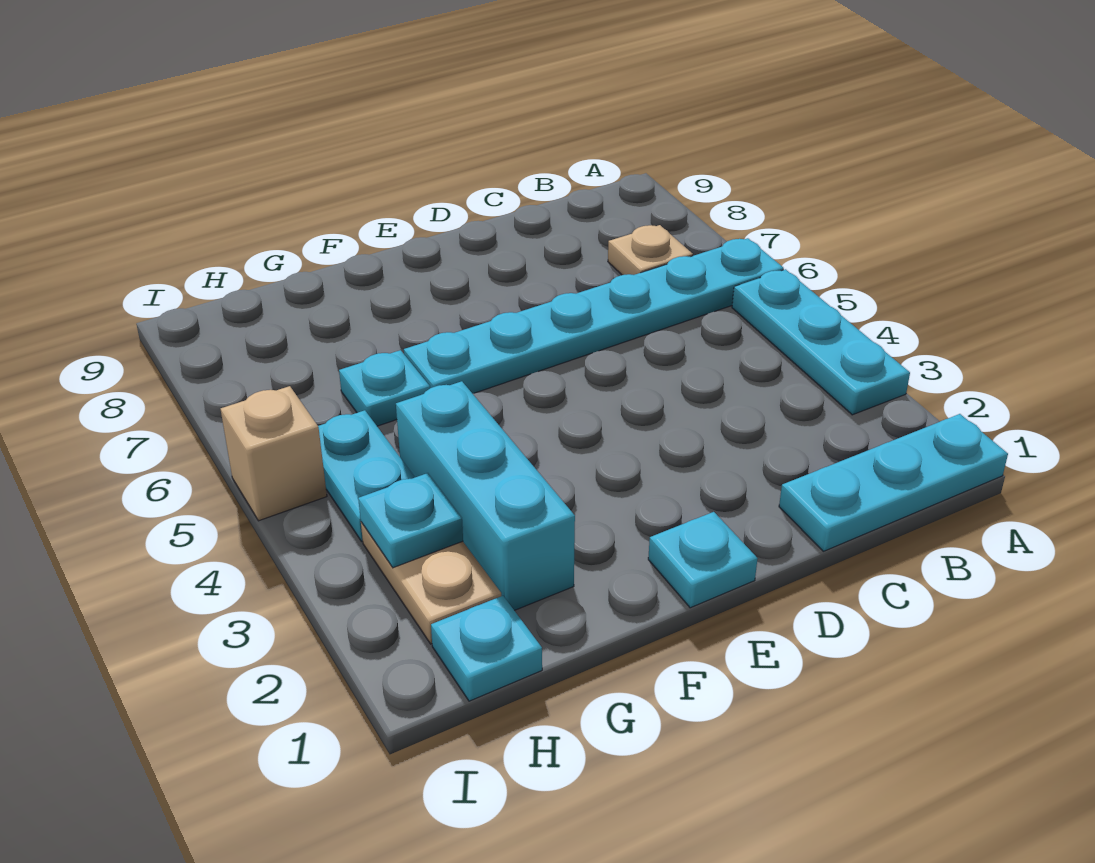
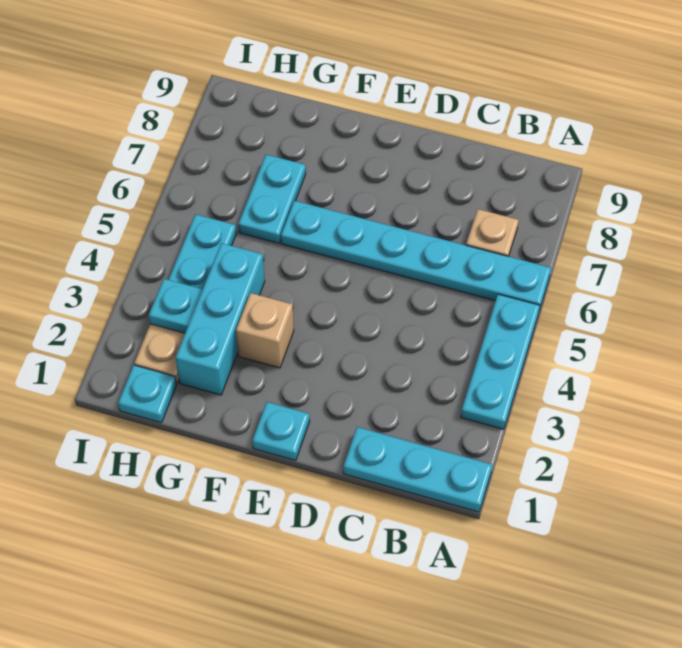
cyan plate G6 level 1 -> cyan plate G6:G7 level 1
tan brick I5 level 1 -> tan brick F3 level 1

